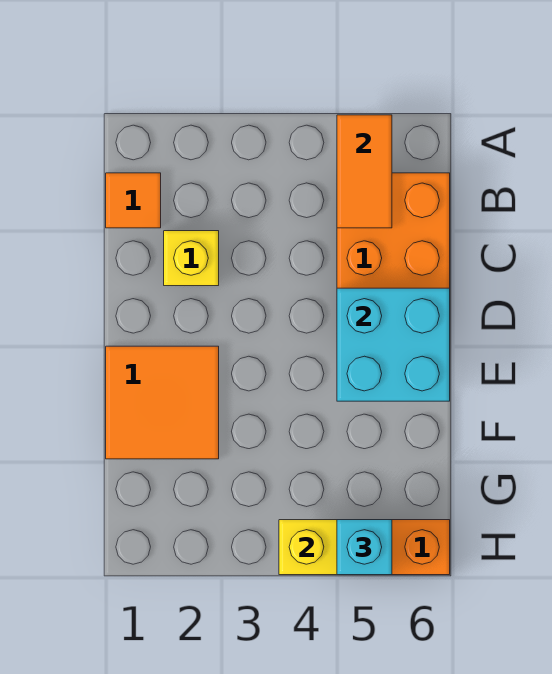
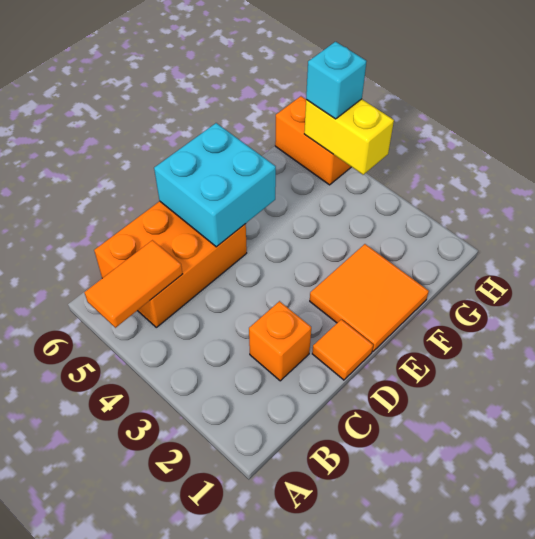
orange tile B1 level 1 -> orange tile D1 level 1
yellow brick C2 level 1 -> orange brick C2 level 1

